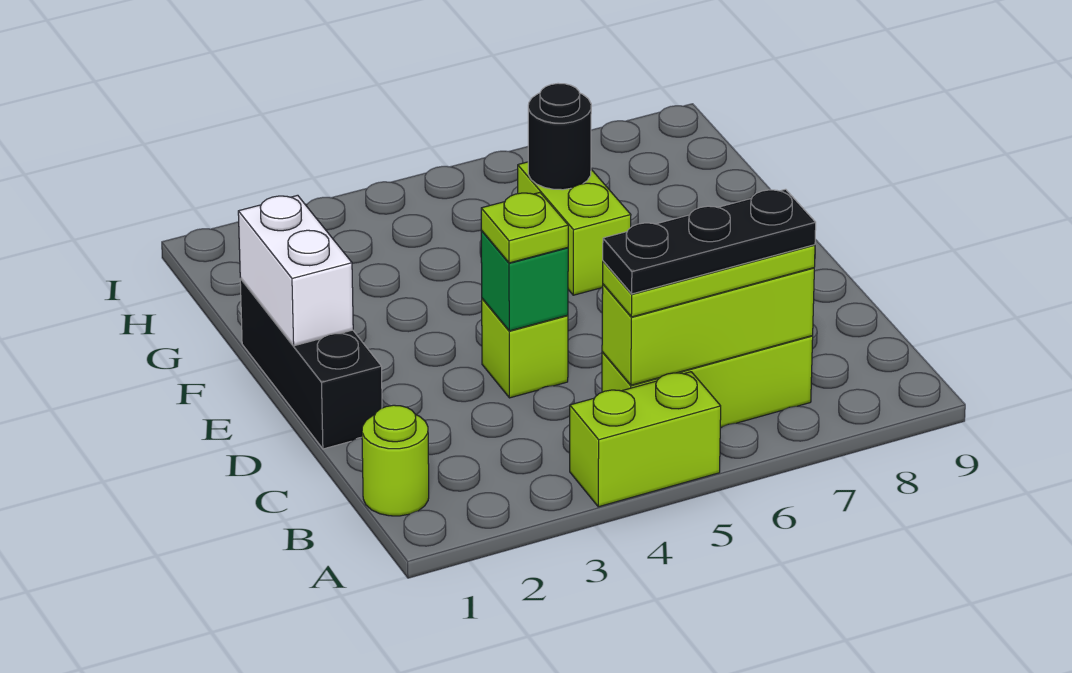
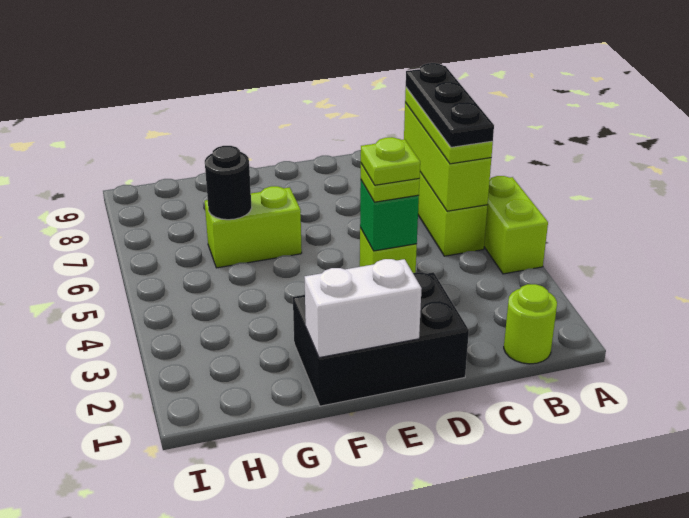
black brick D1:F1 level 1 -> black brick D1:F2 level 1
none -> lime plate D4 level 4

